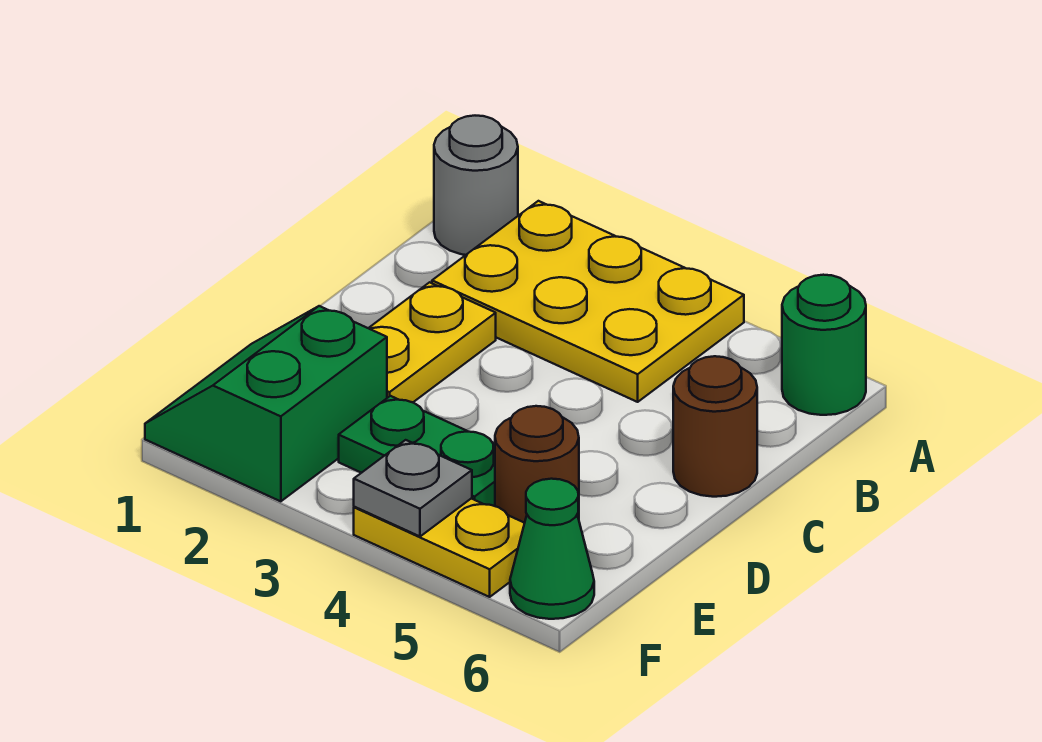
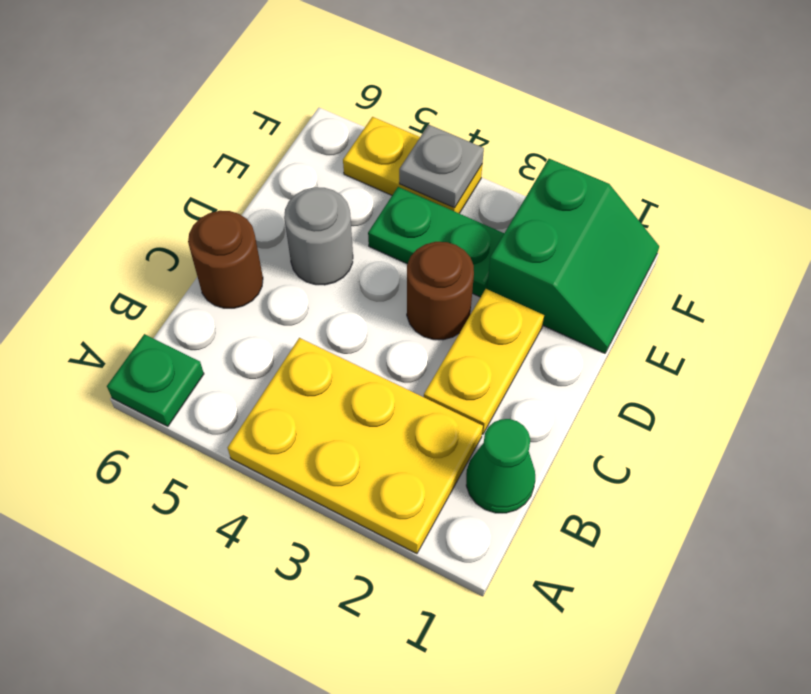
grey round brick A1 level 1 -> grey round brick D5 level 1
green round brick A6 level 1 -> green plate A6 level 1
brown round brick E5 level 1 -> brown round brick D3 level 1
green cone F6 level 1 -> green cone B1 level 1

